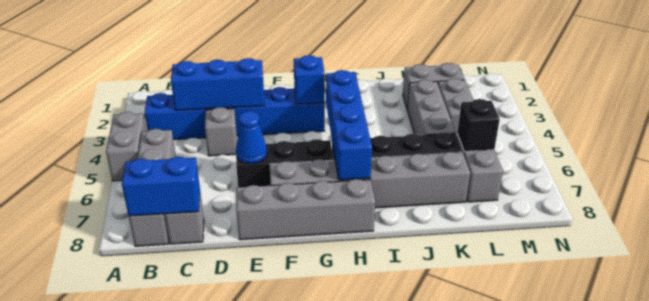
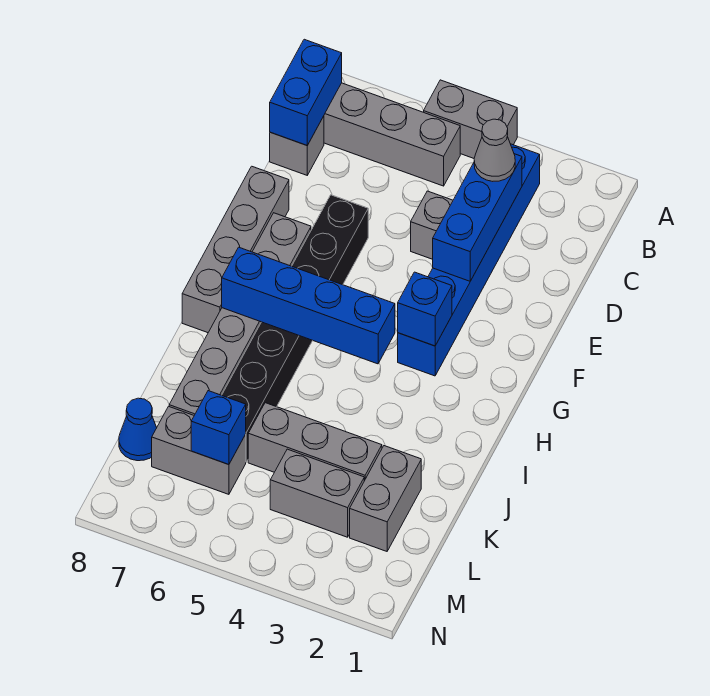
none -> grey cone C3 level 3
blue cone E6 level 2 -> blue cone L8 level 1
black brick L6 level 2 -> blue brick L6 level 2

